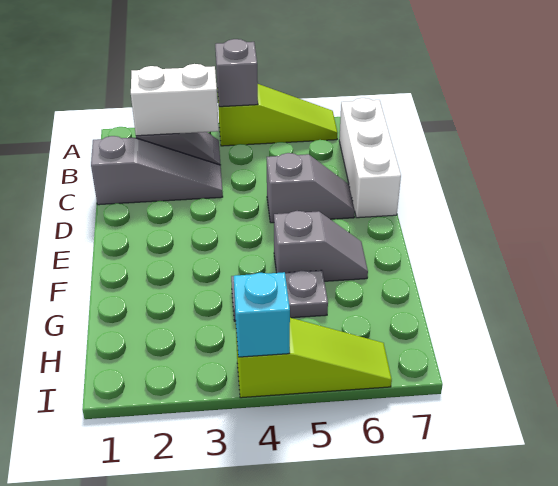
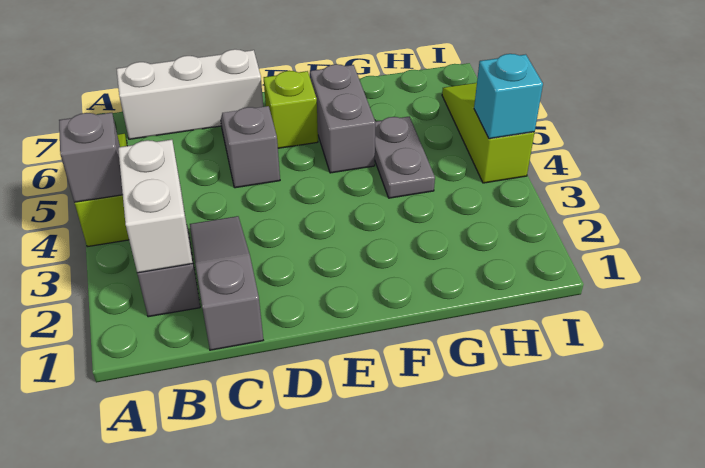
none -> lime brick E6 level 1
grey slope F5:F6 level 1 top 5 -> grey brick F5:F6 level 1

